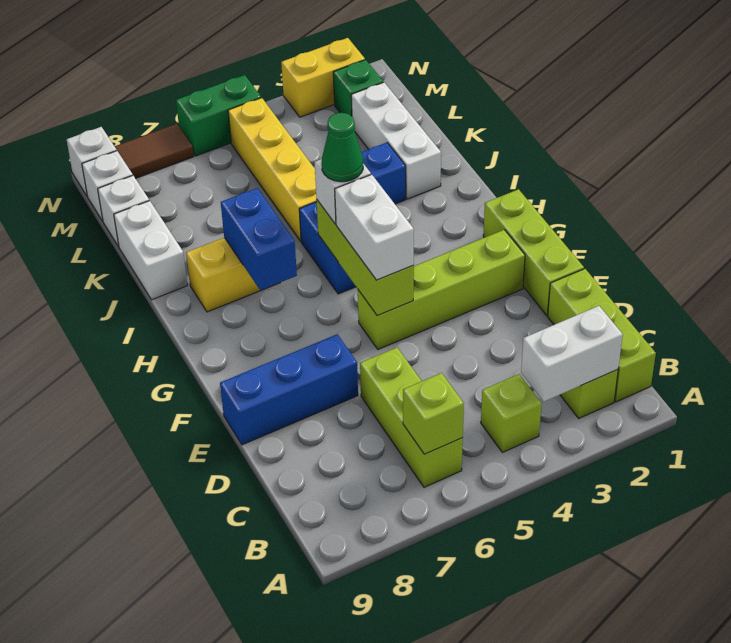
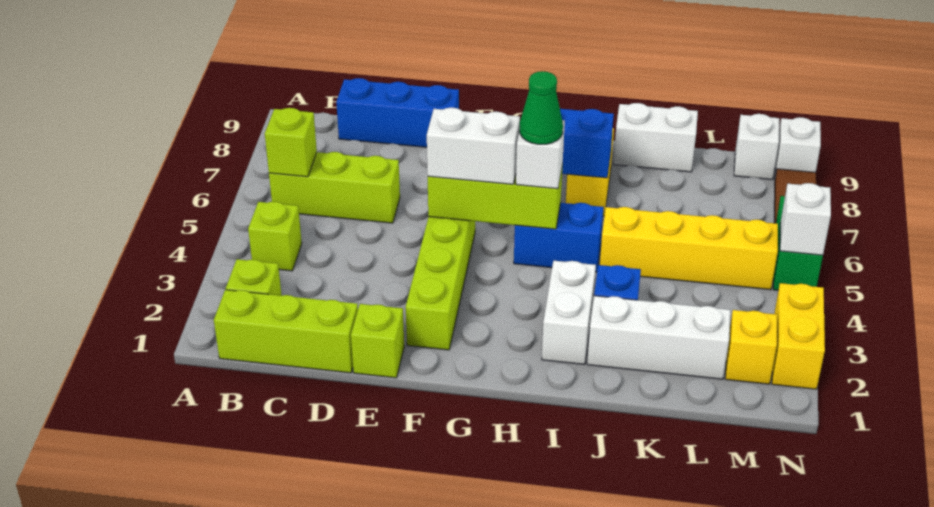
white brick B2:B3 level 2 -> white brick I2:I3 level 1
lime brick E1:G1 level 1 -> lime brick E1 level 1
blue brick E7:E9 level 1 -> blue brick C9:E9 level 1
white brick L9 level 1 -> white brick N5 level 2
green brick M2 level 1 -> yellow brick M2 level 1

